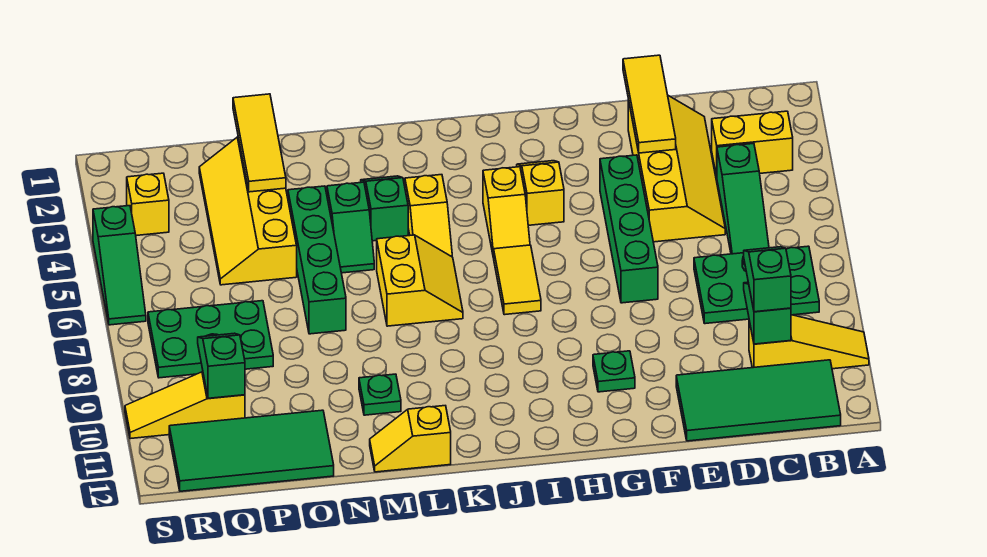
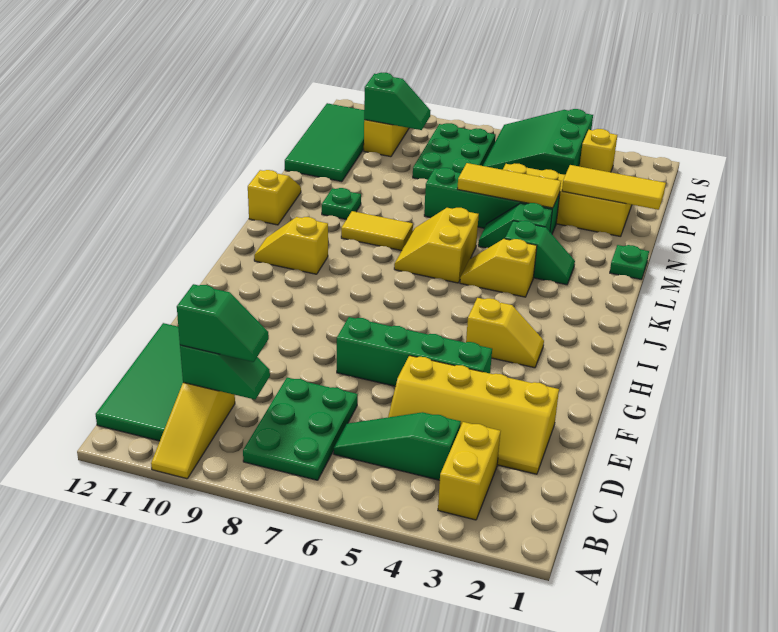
yellow tile E1:E3 level 2 -> yellow tile N4:N6 level 2
green plate G10 level 1 -> green plate M1 level 1
yellow slope I4:I5 level 1 top 4 -> yellow slope J10:J11 level 1 top 10
yellow tile I6:I7 level 1 -> yellow tile L8:L9 level 1
yellow slope K6:L7 level 1 top L -> yellow slope K6:L7 level 1 top 6
green slope S4:S6 level 1 top 4 -> green slope Q4:S6 level 1 top 4

